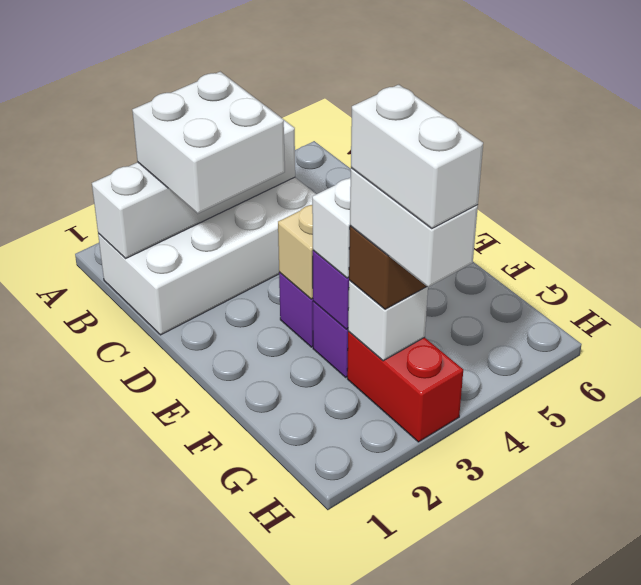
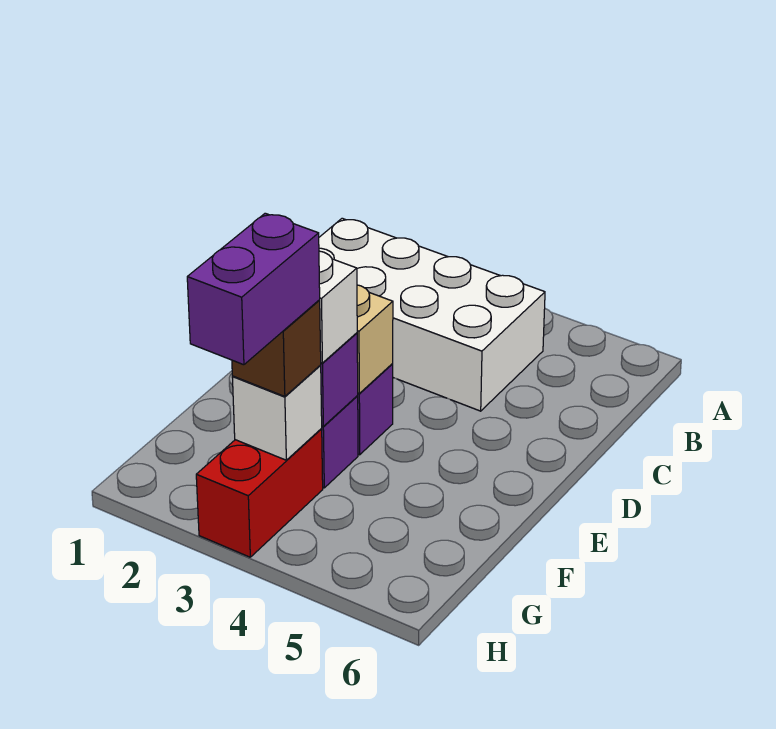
white brick B1:B4 level 2 -> none
white brick B2:C3 level 3 -> none
white brick G3:H3 level 4 -> purple brick G3:H3 level 4
white brick G3:H3 level 5 -> none

